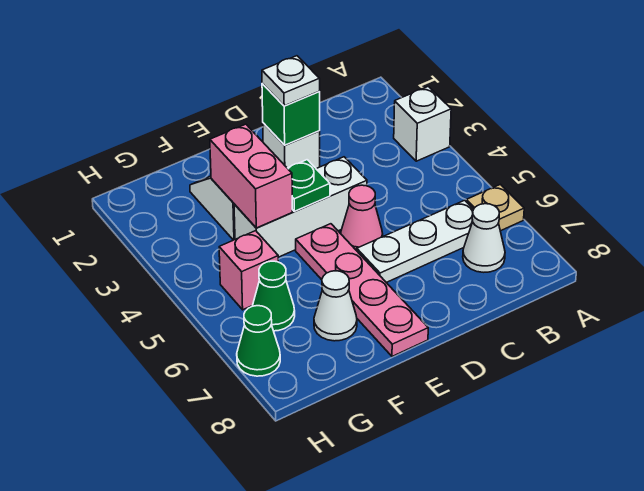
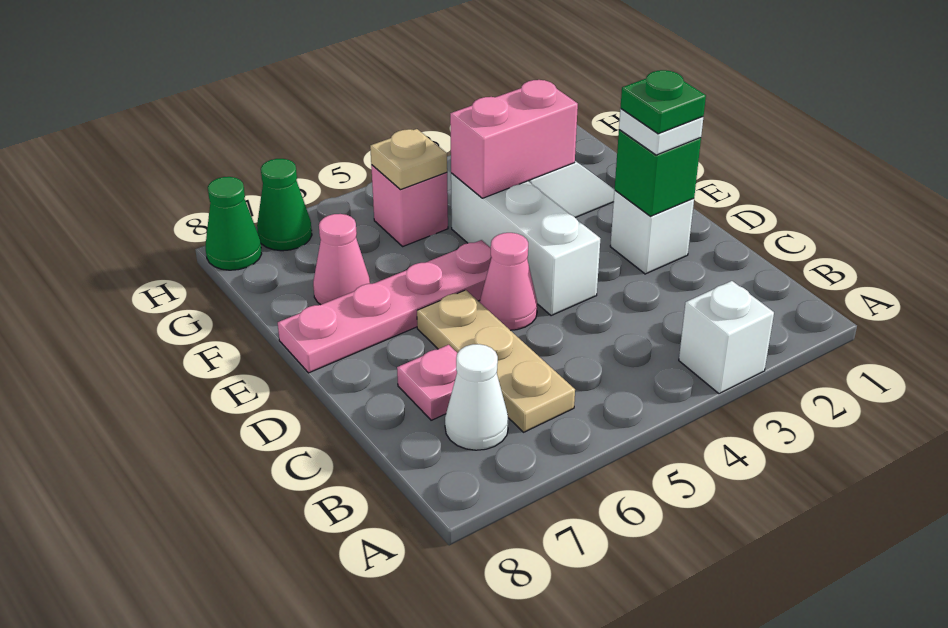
tan plate A6 level 1 -> tan plate G5 level 2
white plate B6:D6 level 1 -> tan plate B6:D6 level 1
none -> pink plate C7 level 1
green plate E4 level 2 -> green plate D2 level 4
white cone F7 level 1 -> pink cone F7 level 1
green cone G6 level 1 -> green cone H8 level 1

